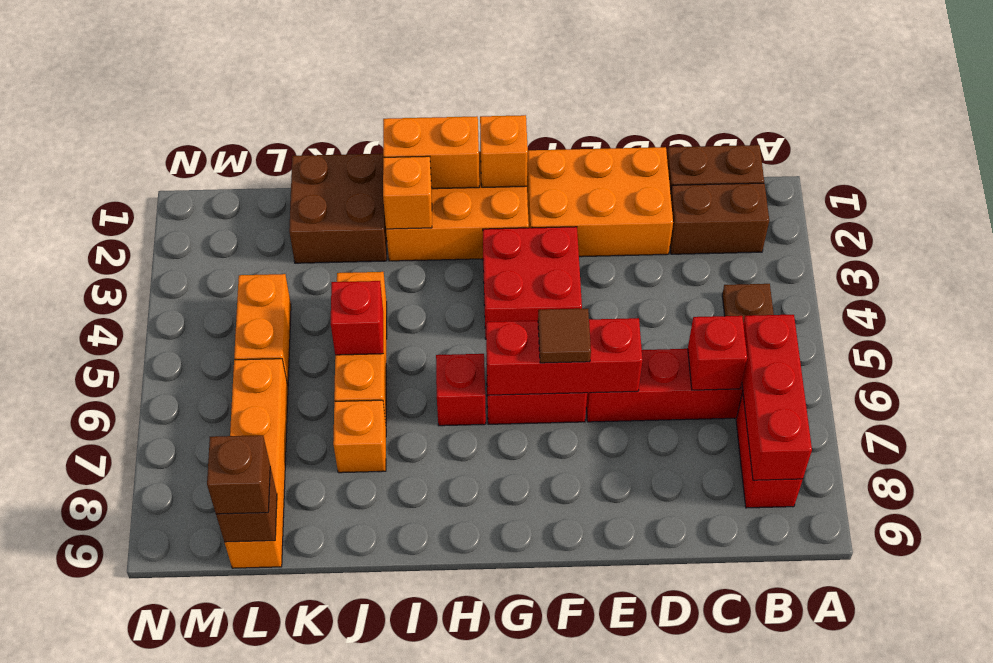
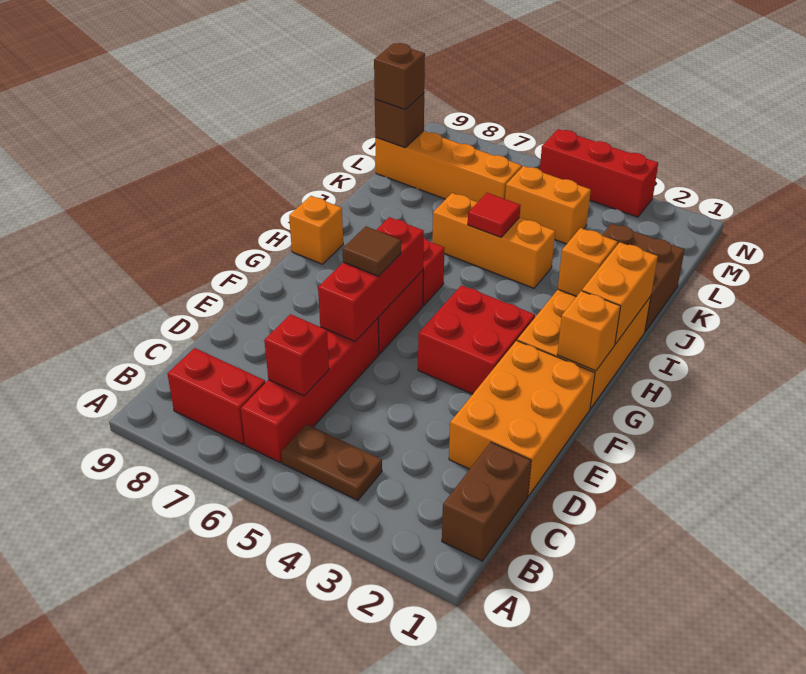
brown brick B2:C2 level 1 -> none
red brick B6:B8 level 2 -> red brick N3:N5 level 1
red brick J5 level 2 -> red tile J5 level 2
orange brick J7 level 1 -> orange brick H9 level 1

